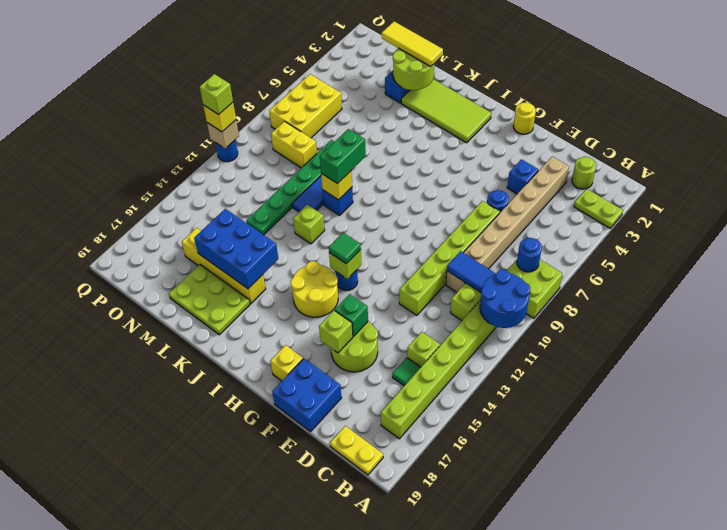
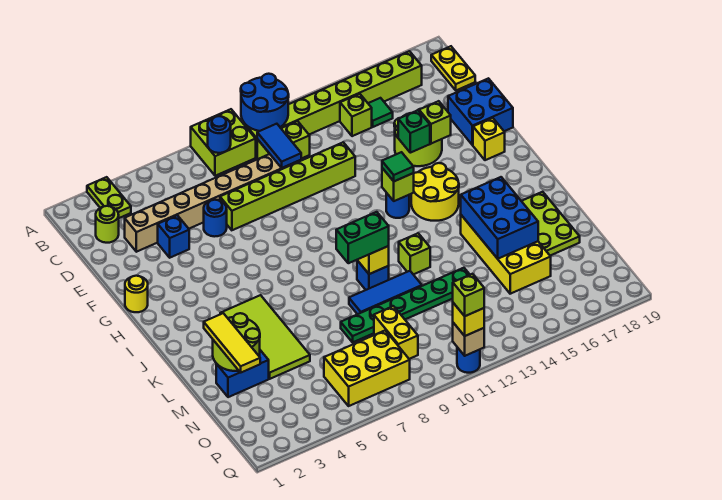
lime tile I2:L3 level 1 -> lime tile J4:M5 level 1
yellow brick K16:N16 level 1 -> yellow brick K15:N16 level 1

